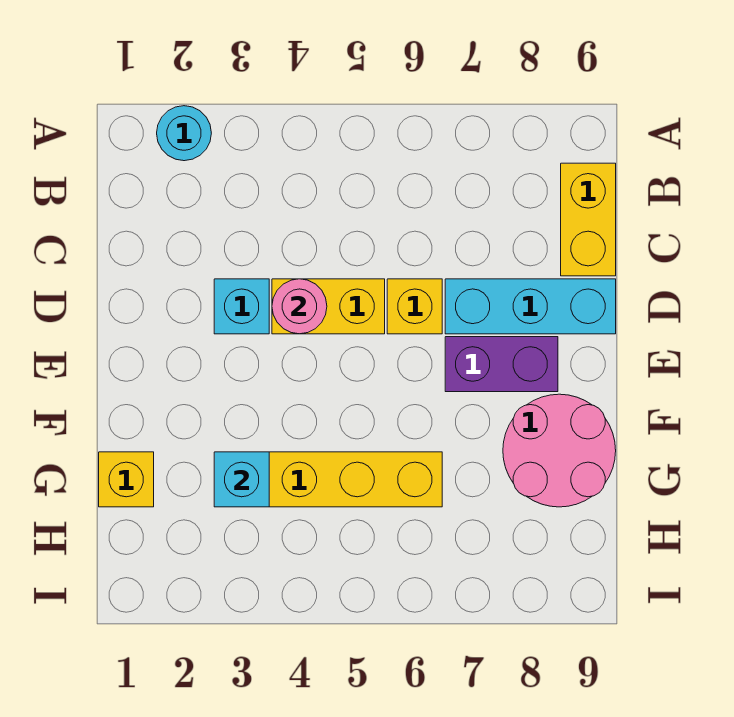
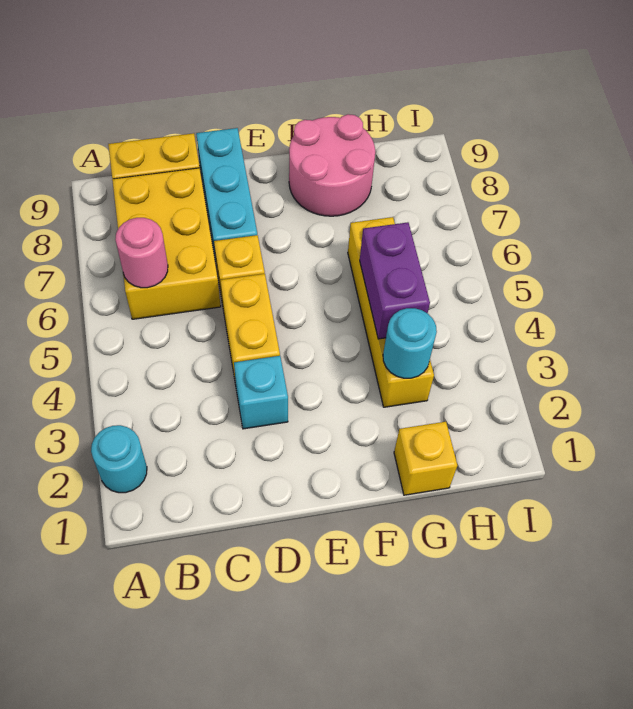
none -> yellow brick B6:C8 level 1
pink round brick D4 level 2 -> pink round brick B6 level 2
purple brick E7:E8 level 1 -> purple brick G4:G5 level 2
cyan brick G3 level 2 -> cyan round brick G3 level 2

